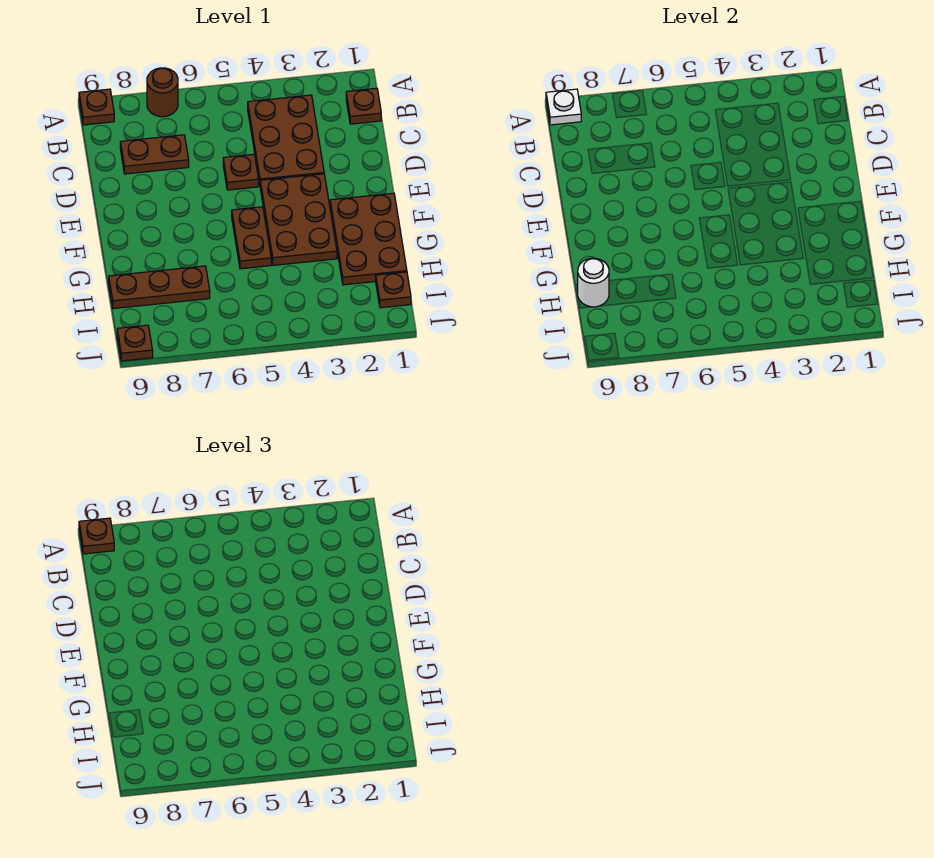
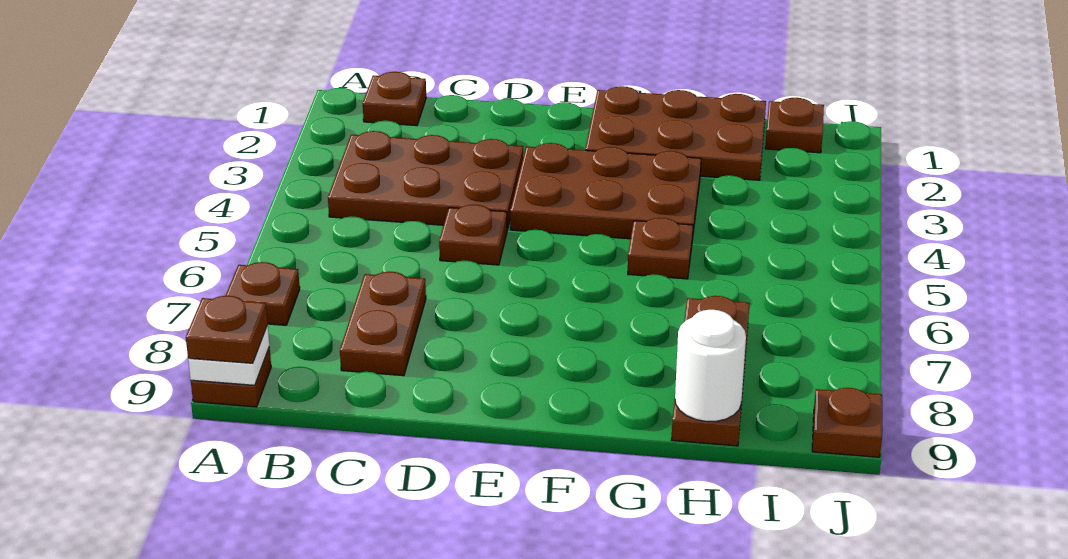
brown round brick A7 level 1 -> brown plate A7 level 1
brown plate F5:G5 level 1 -> brown plate G5 level 1

